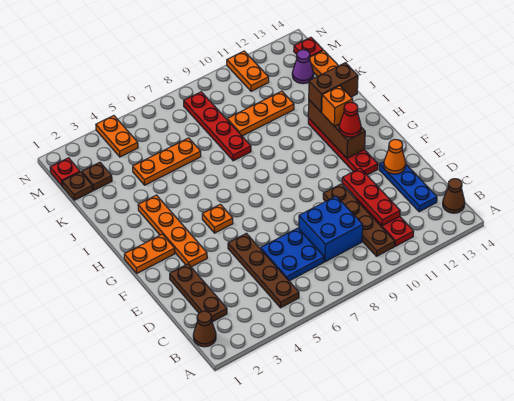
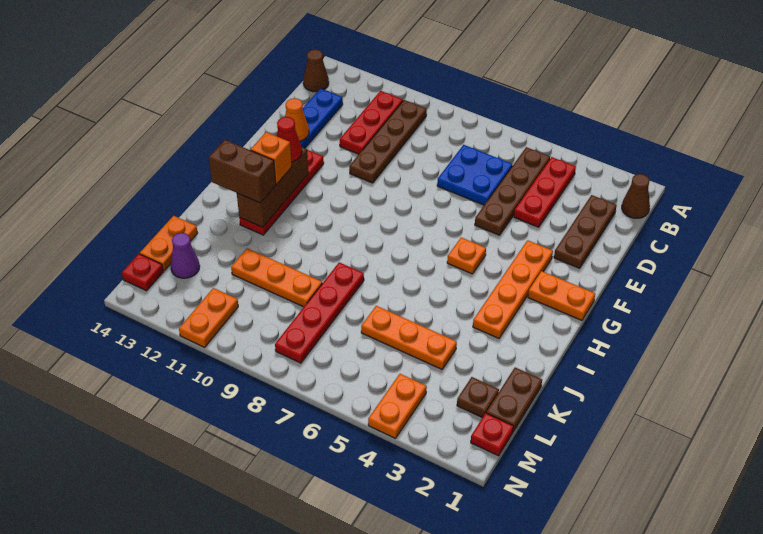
blue brick C8:D9 level 1 -> none
red plate C11:E11 level 2 -> red plate B4:D4 level 1
brown plate L1 level 1 -> brown plate K1:L1 level 1

